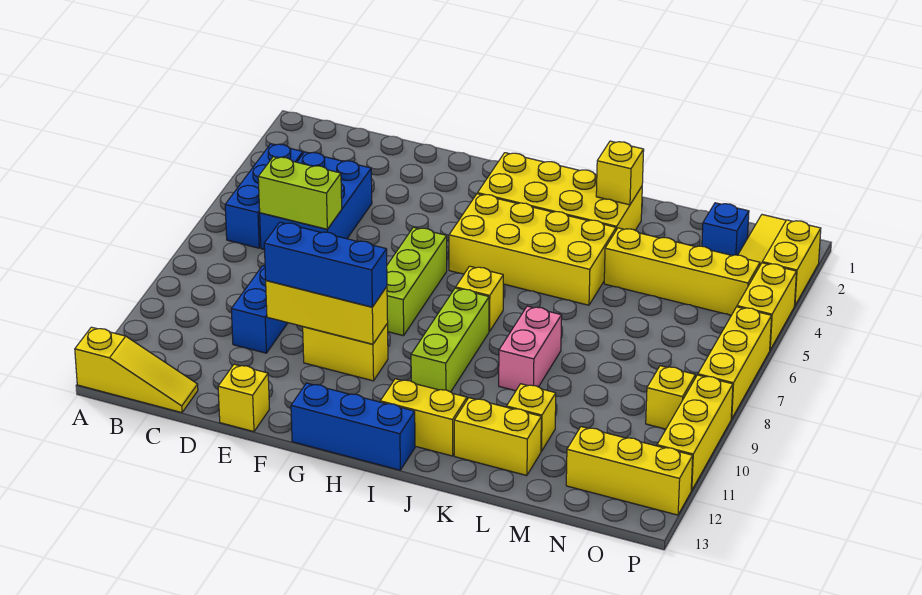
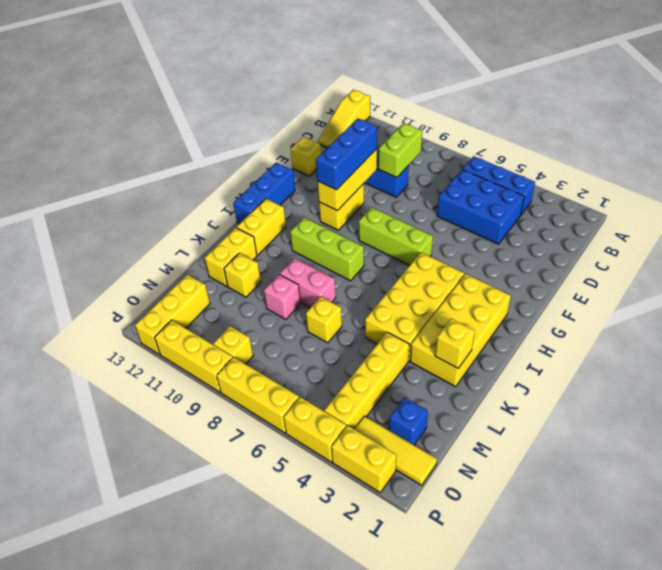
lime brick C6:D6 level 2 -> lime brick C9:D9 level 2
yellow brick I7 level 1 -> yellow brick L7 level 1
none -> pink brick L9 level 1

